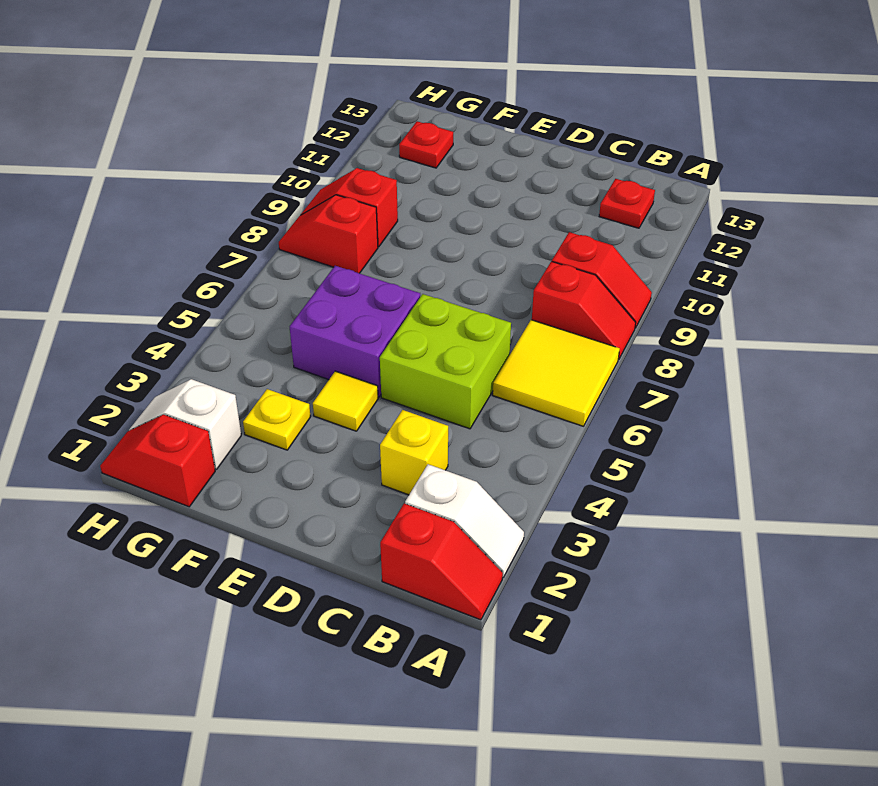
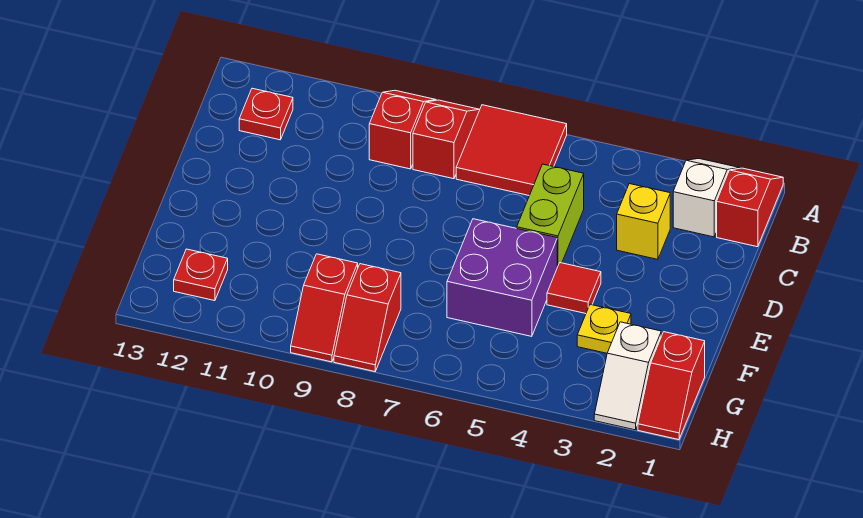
yellow tile A6:B7 level 1 -> red tile A6:B7 level 1
lime brick C5:D6 level 1 -> lime brick C5:D5 level 1
yellow tile E4 level 1 -> red tile E4 level 1

